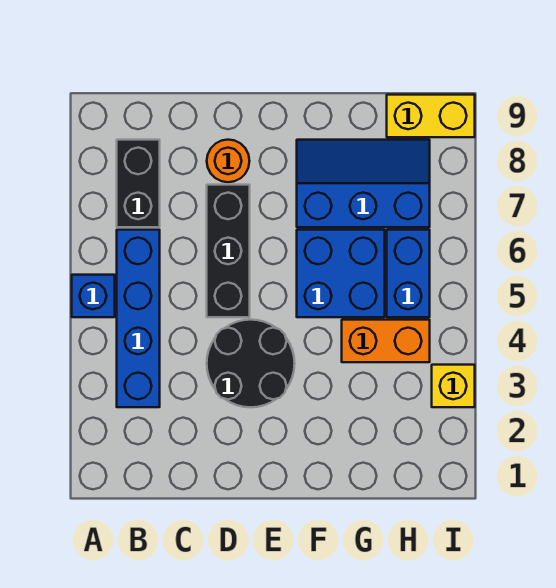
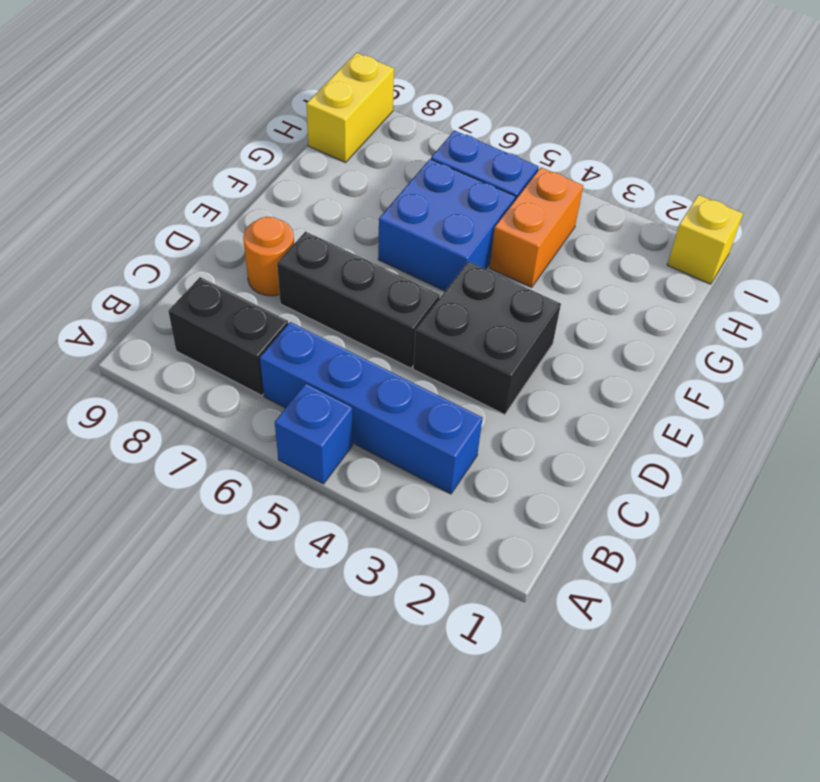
black round brick D3:E4 level 1 -> black brick D3:E4 level 1
blue slope F7:H8 level 1 top 7 -> none
yellow brick I3 level 1 -> yellow brick I1 level 1

